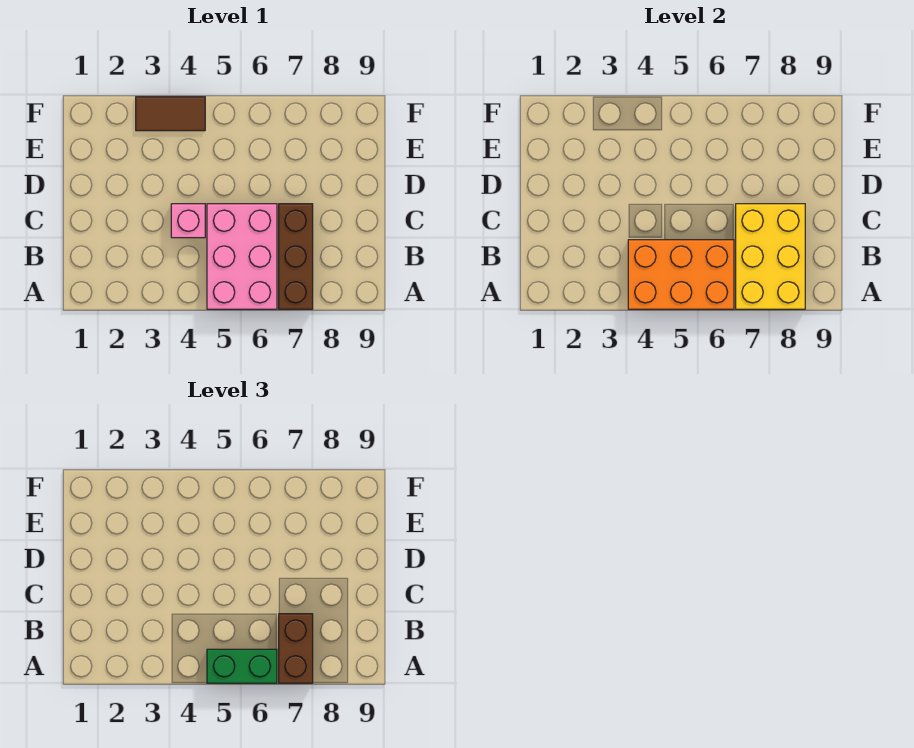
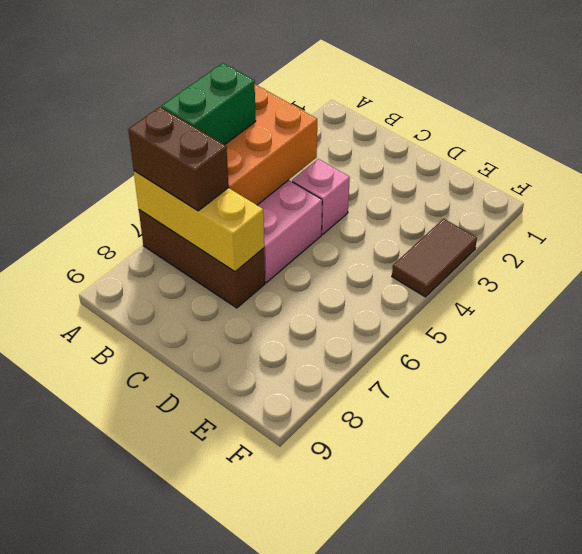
yellow brick A7:C8 level 2 -> yellow brick A7:C7 level 2

